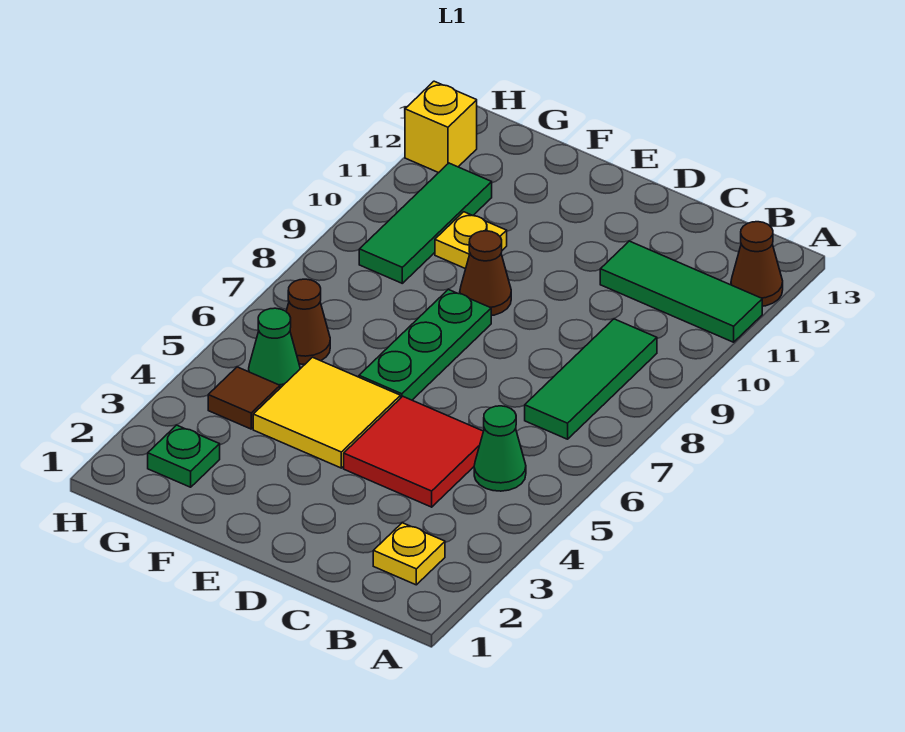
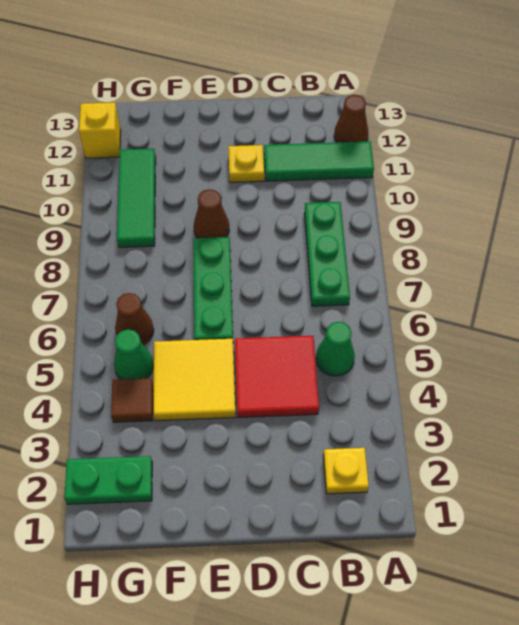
green tile B7:B9 level 1 -> green plate B7:B9 level 1
yellow plate F10 level 1 -> yellow plate D11 level 1
green plate G2 level 1 -> green plate G2:H2 level 1

